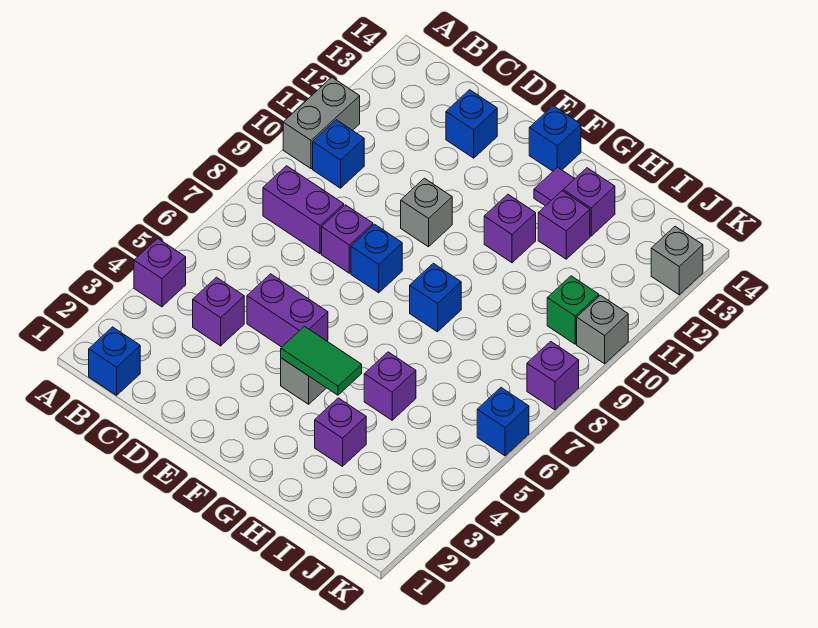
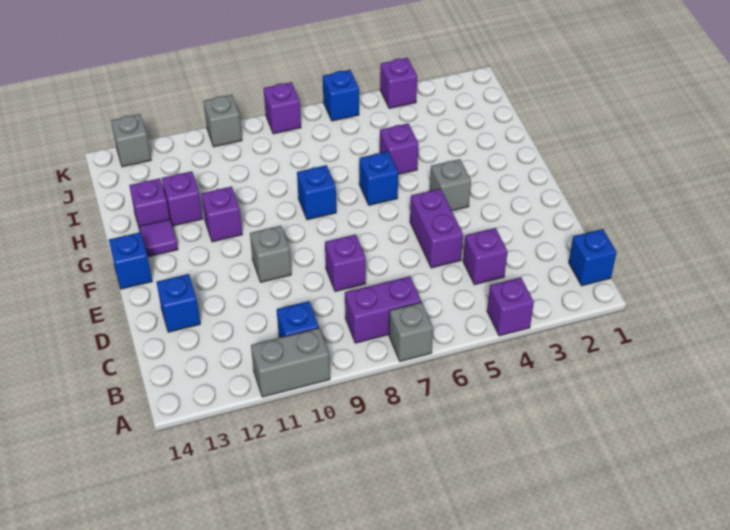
none -> grey brick A7 level 1
purple brick B8:C8 level 1 -> purple brick B7:B8 level 1
blue brick E8 level 1 -> blue brick G6 level 1
green tile F4:G4 level 2 -> none
purple brick H3 level 1 -> purple brick K4 level 1
green brick J10 level 1 -> none

